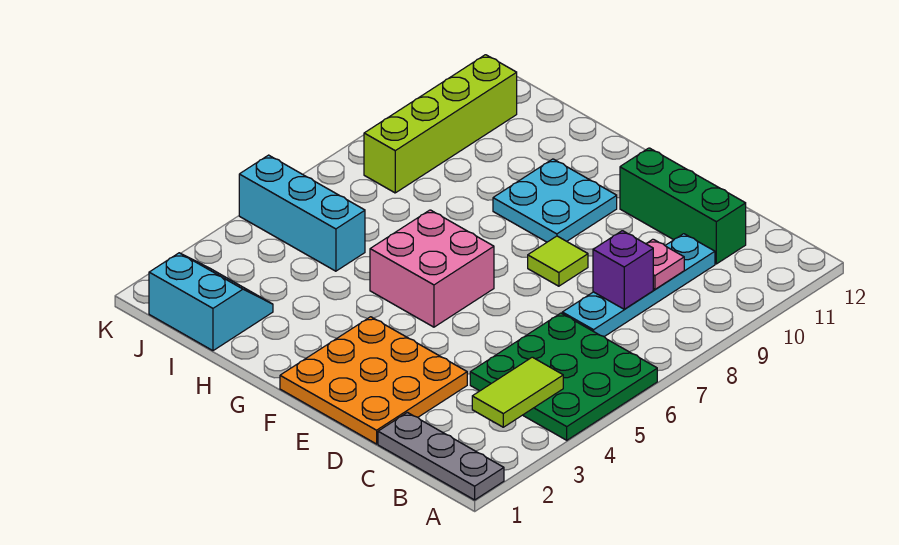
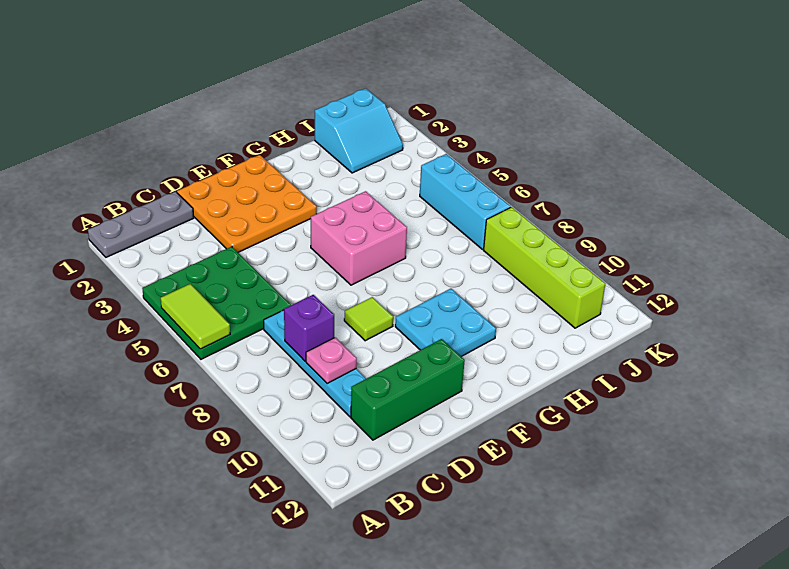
lime tile B3:B4 level 2 -> lime tile A5:A6 level 2
cyan brick I5:K5 level 1 -> cyan brick J5:J7 level 1

